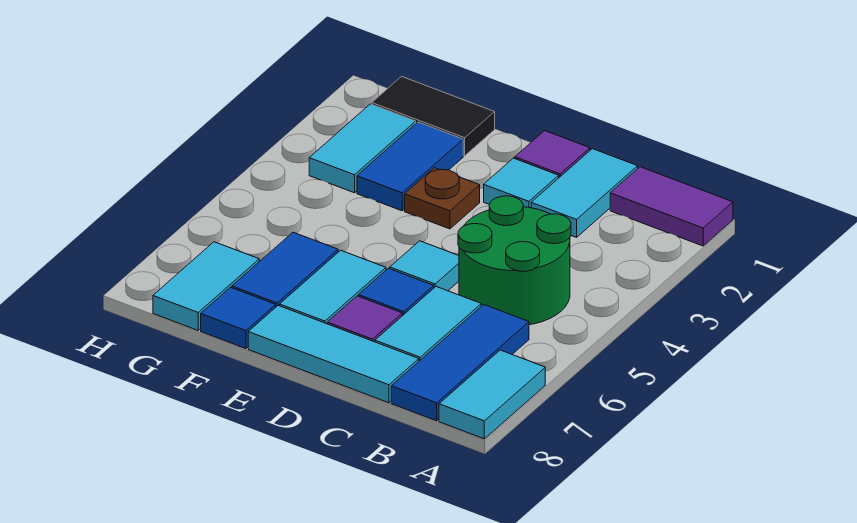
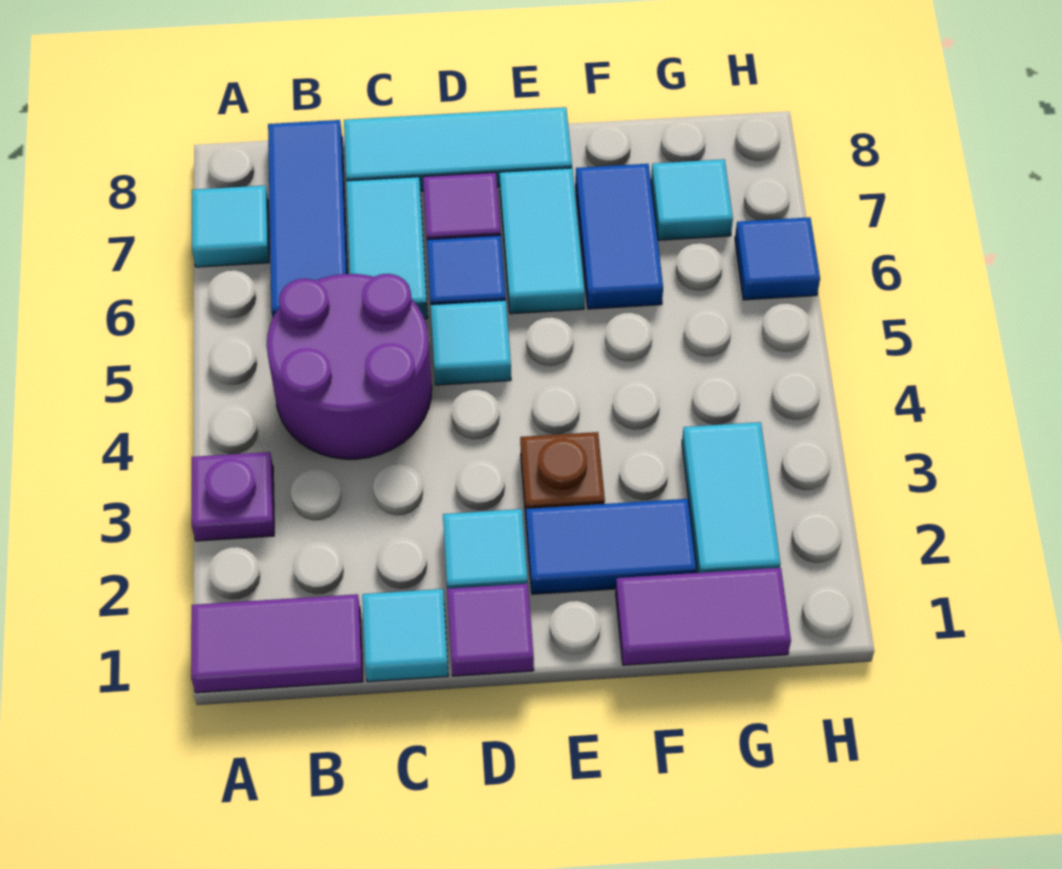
none -> purple plate A3 level 1
cyan tile A7:A8 level 1 -> cyan tile A7 level 1
green round brick B4:C5 level 1 -> purple round brick B4:C5 level 1
cyan tile C1:C2 level 1 -> cyan tile C1 level 1
black tile F1:G1 level 1 -> purple tile F1:G1 level 1
blue tile F2:F3 level 1 -> blue tile E2:F2 level 1
blue tile F8 level 1 -> blue tile H6 level 1
cyan tile G7:G8 level 1 -> cyan tile G7 level 1

